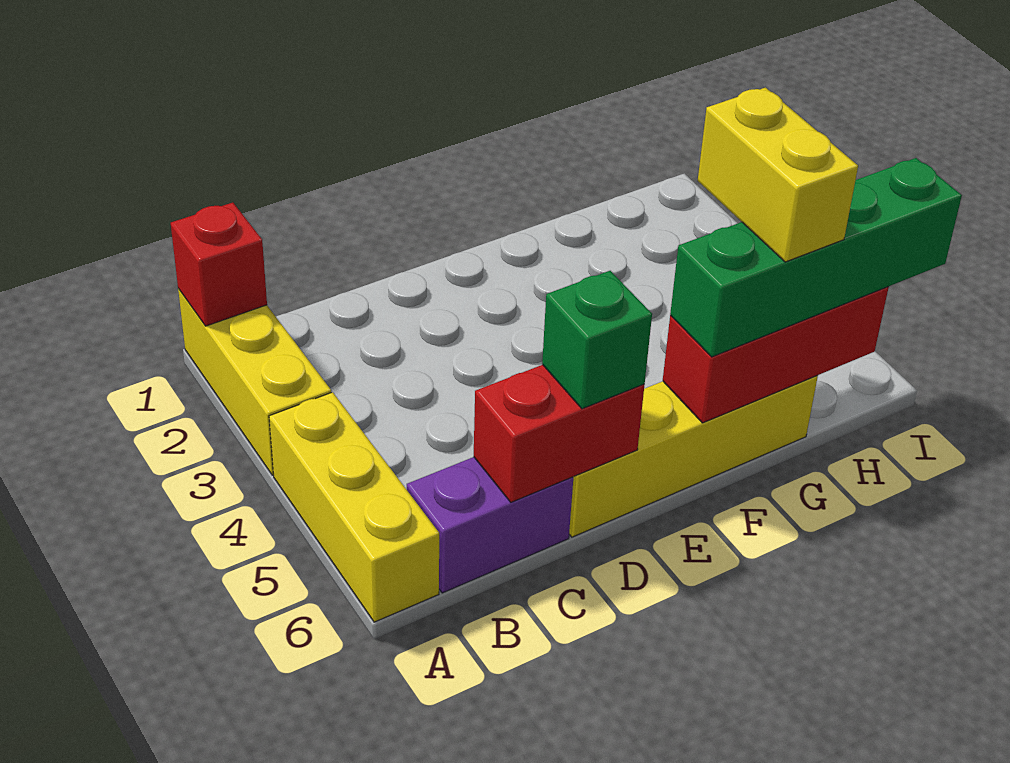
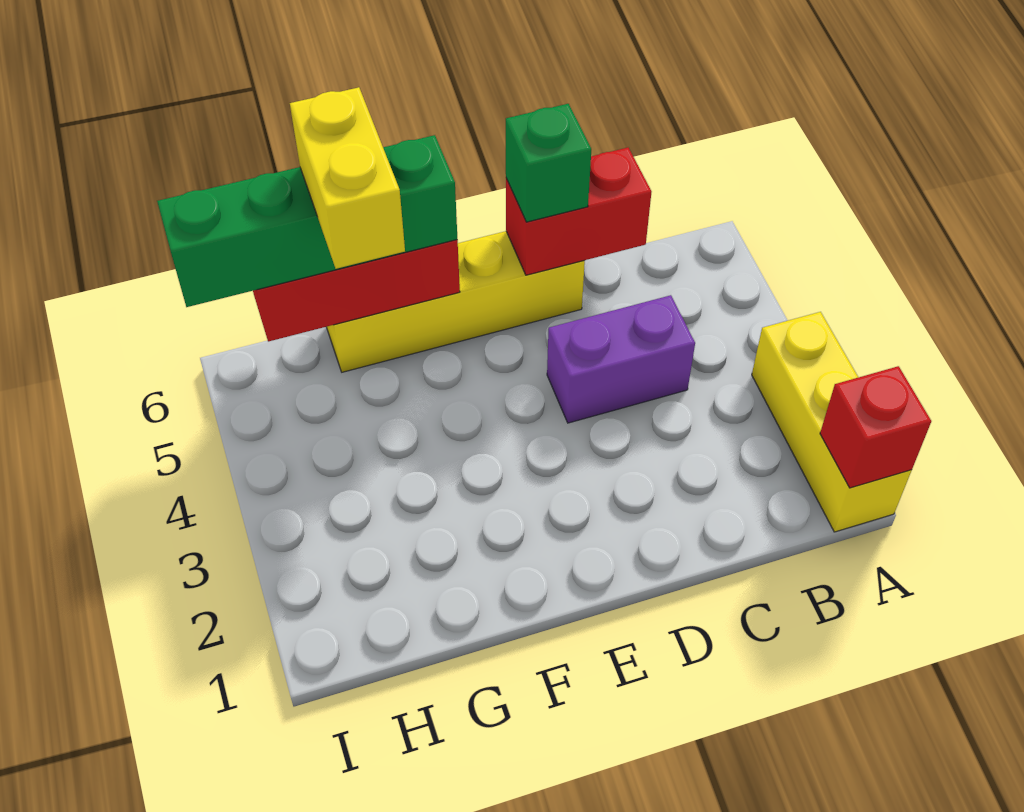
yellow brick A4:A6 level 1 -> none
purple brick B6:C6 level 1 -> purple brick C4:D4 level 1

